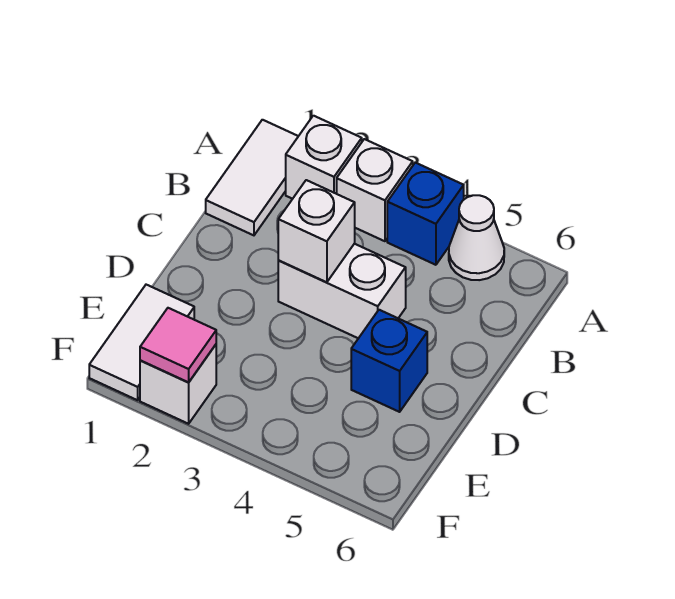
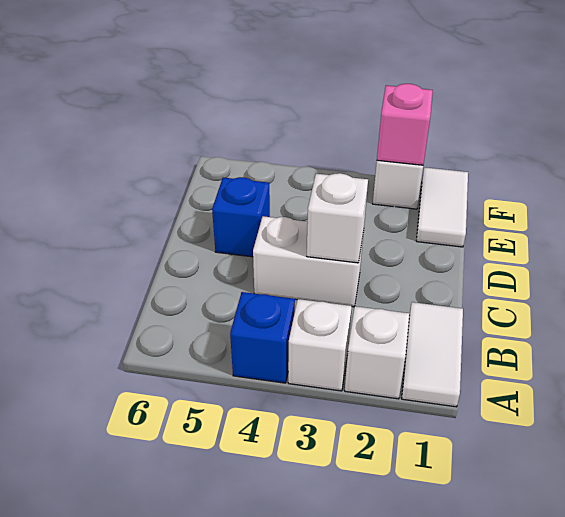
white cone A5 level 1 -> none
pink tile F2 level 2 -> pink brick F2 level 2

